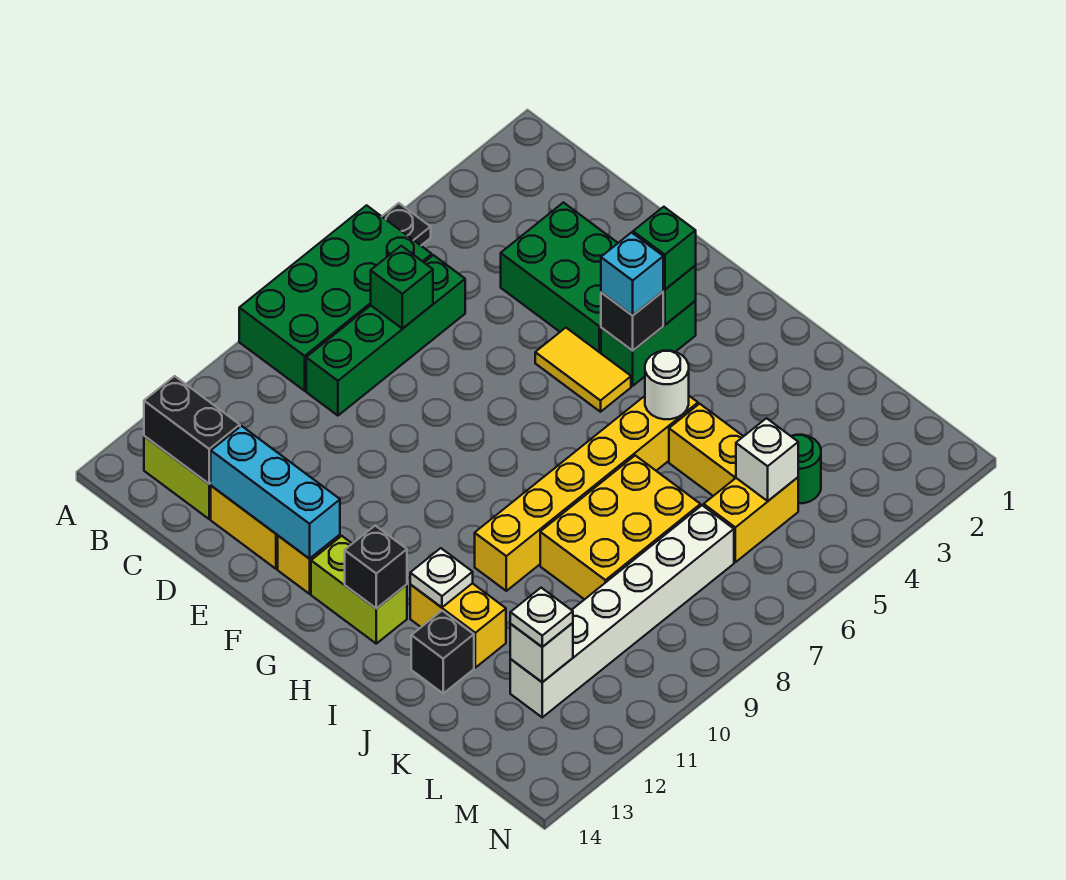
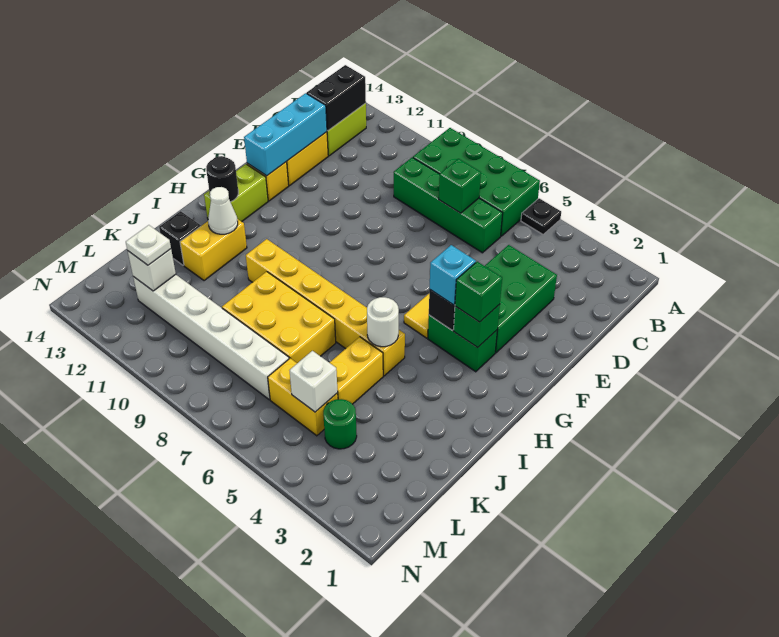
black brick H13 level 2 -> black round brick H13 level 2
white plate I12 level 2 -> white cone I12 level 2

